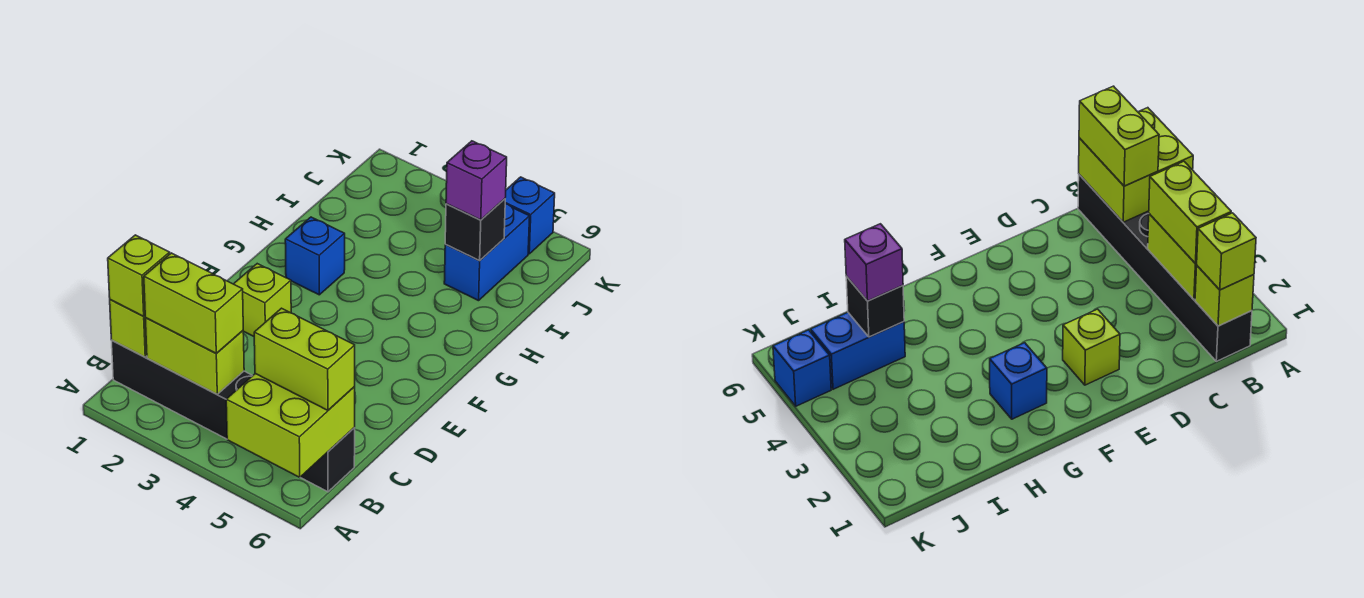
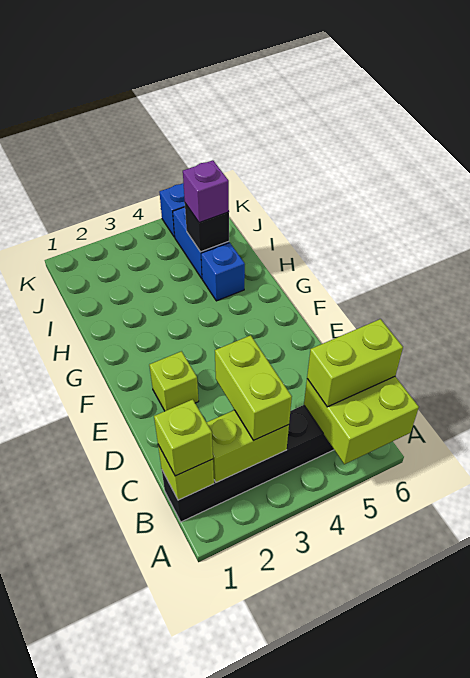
lime brick B2:B3 level 3 -> lime brick B3:C3 level 3
blue brick G2 level 1 -> blue brick H5 level 1

